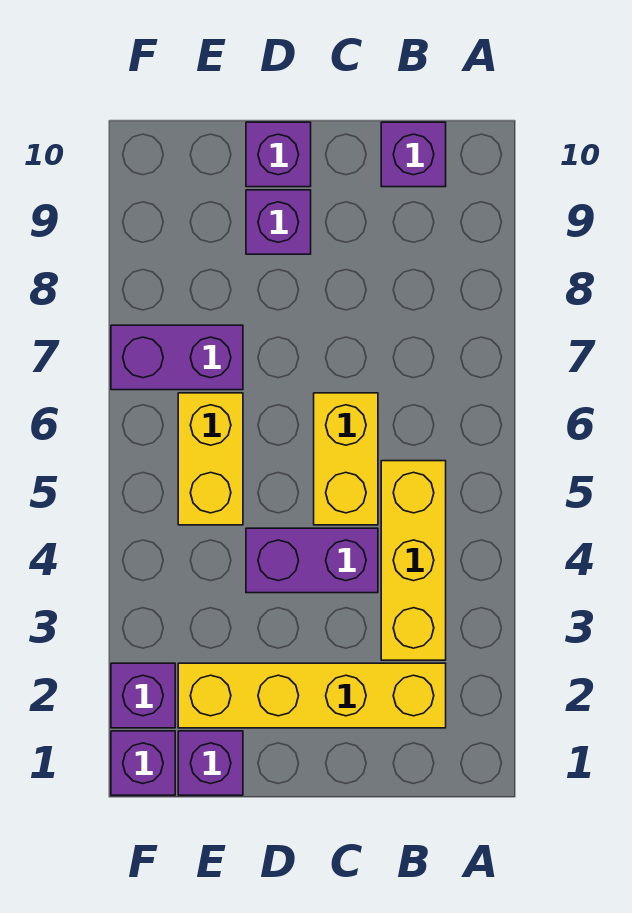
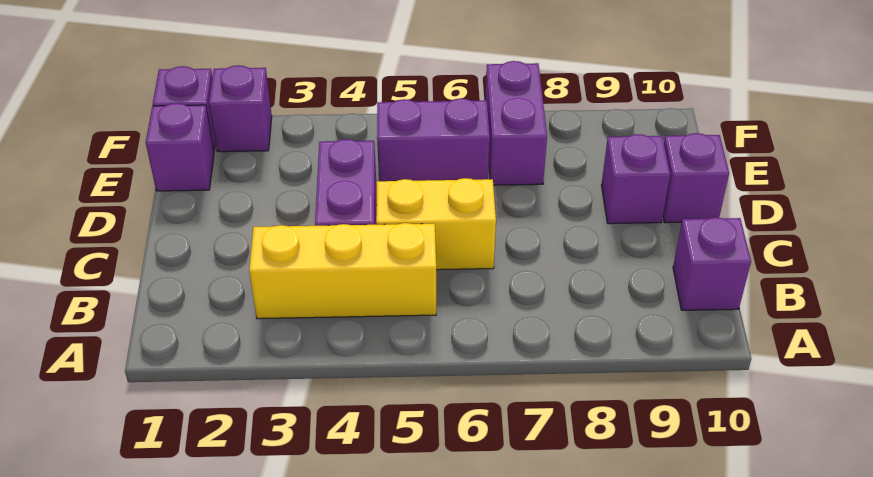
yellow brick B2:E2 level 1 -> none
yellow brick E5:E6 level 1 -> purple brick E5:E6 level 1

